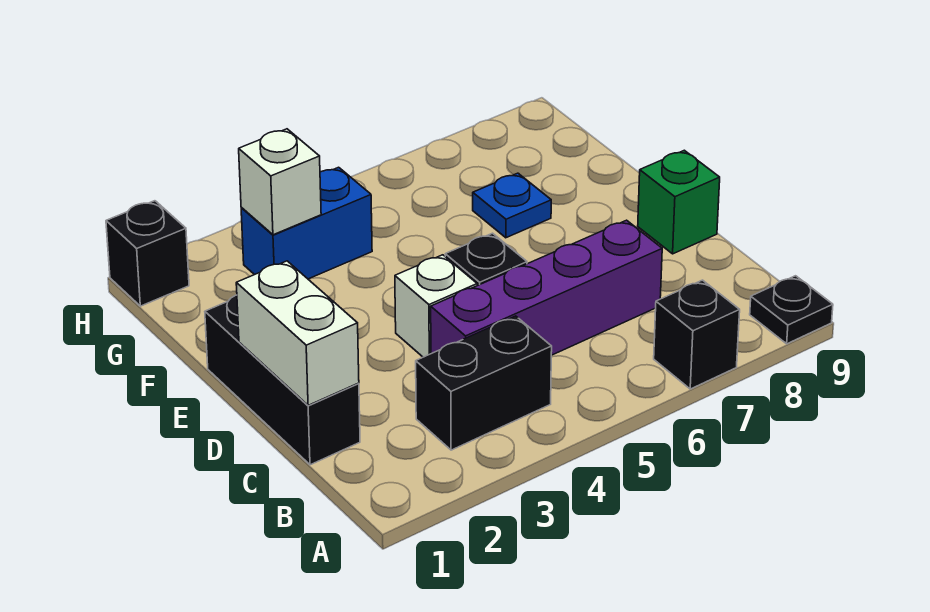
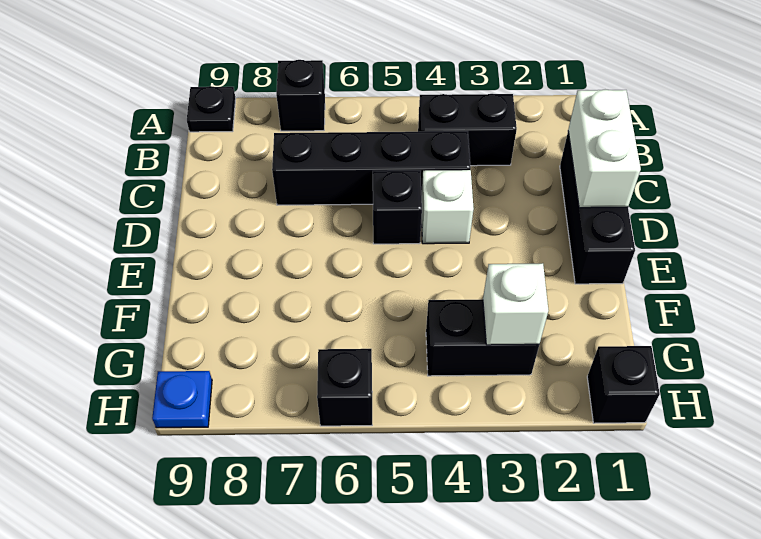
purple brick C4:C7 level 1 -> black brick C4:C7 level 1
green brick D9 level 1 -> none
blue plate F7 level 1 -> blue plate H9 level 1
blue brick G3:G4 level 1 -> black brick G3:G4 level 1
none -> black brick H6 level 1

